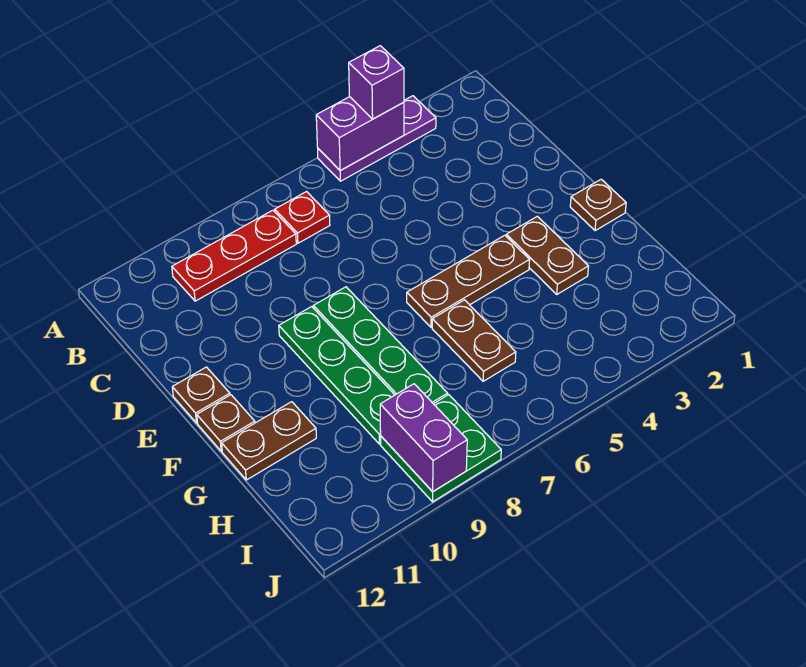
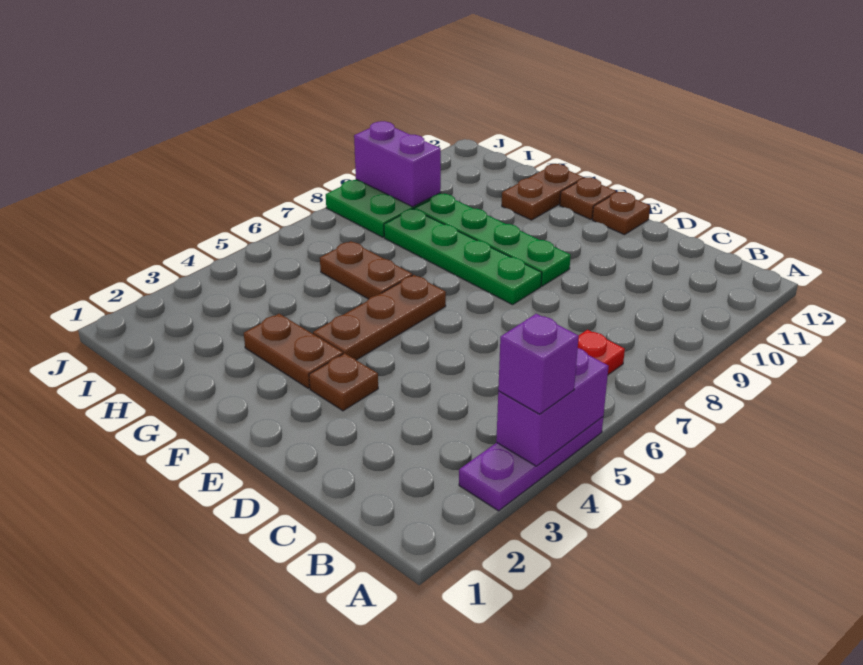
red plate B8:B10 level 1 -> none
brown plate F1 level 1 -> brown plate E3 level 1

